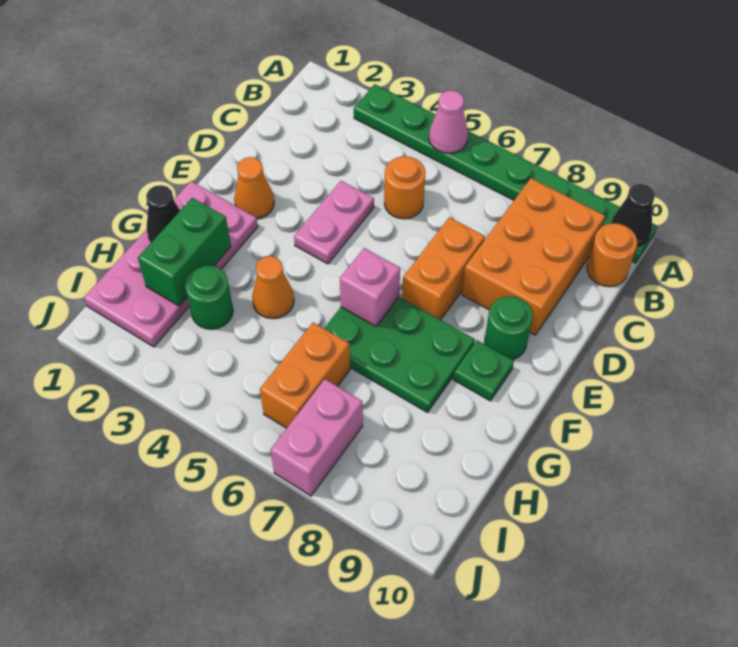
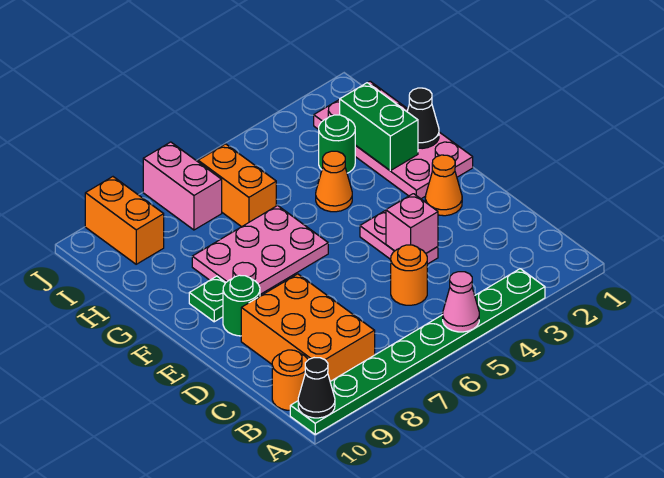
orange brick D7:E7 level 1 -> orange brick I9:J9 level 1
green plate F6:G8 level 1 -> pink plate F6:G8 level 1
pink brick F6 level 2 -> pink brick D4 level 2

